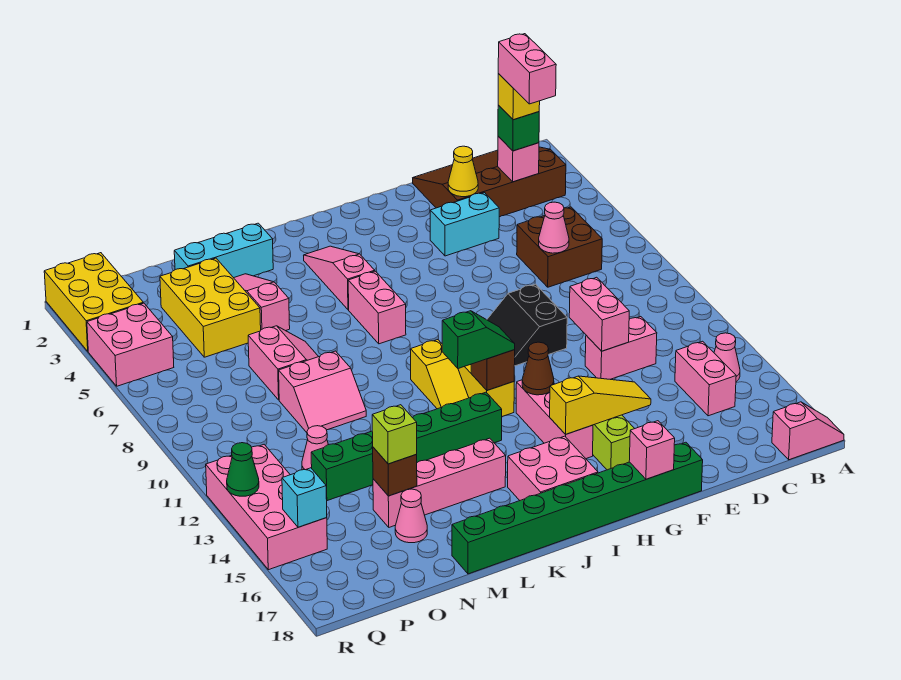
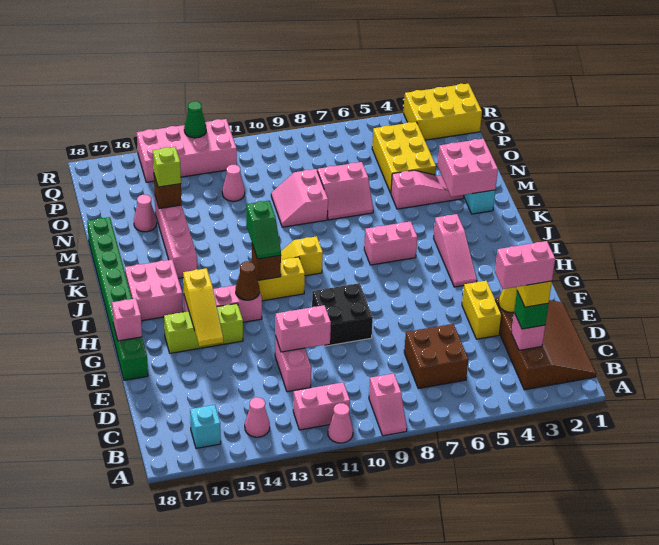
pink slope A18:B18 level 1 top B -> pink slope A9:B9 level 1 top B
pink brick C14:C15 level 1 -> pink brick B11:B12 level 1
pink cone D7 level 2 -> pink cone A11 level 1
cyan brick E4:F4 level 1 -> yellow brick E4:F4 level 1
black slope F9:G10 level 1 top F -> black brick F9:G10 level 1
pink slope J3:J5 level 1 top 5 -> pink slope H4:J4 level 1 top J
green brick J13:O13 level 1 -> none
yellow brick N3:O5 level 1 -> yellow brick N4:P5 level 1
pink brick Q4:R5 level 1 -> pink brick L2:M3 level 2
cyan brick Q15 level 2 -> cyan brick B16 level 1

